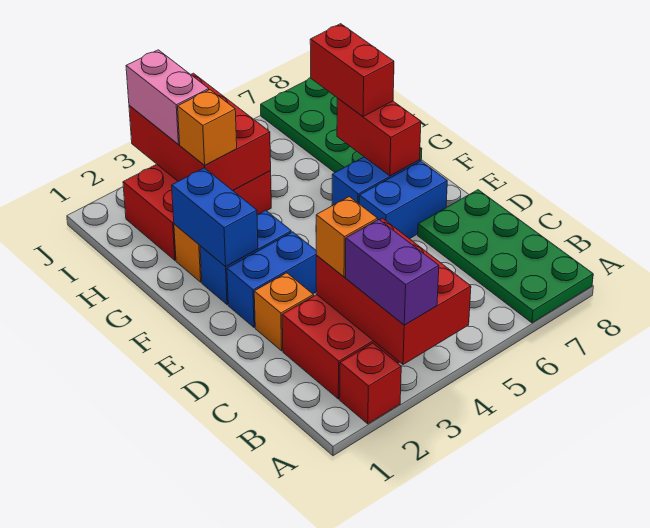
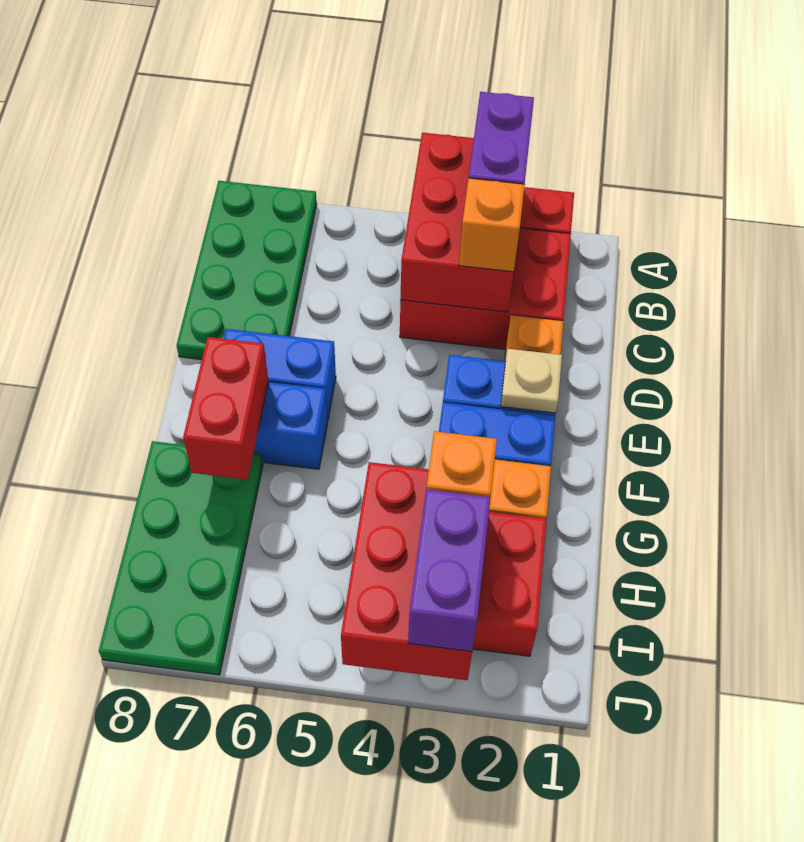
none -> tan plate E2 level 2
blue brick F2:G2 level 2 -> none
red brick G7:H7 level 3 -> none
pink brick I3:J3 level 3 -> purple brick I3:J3 level 3

